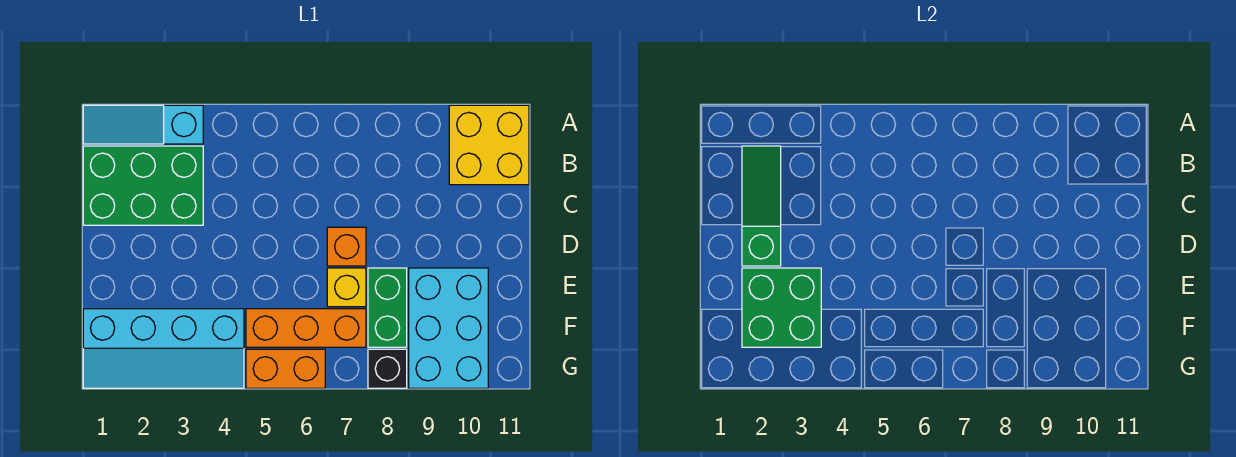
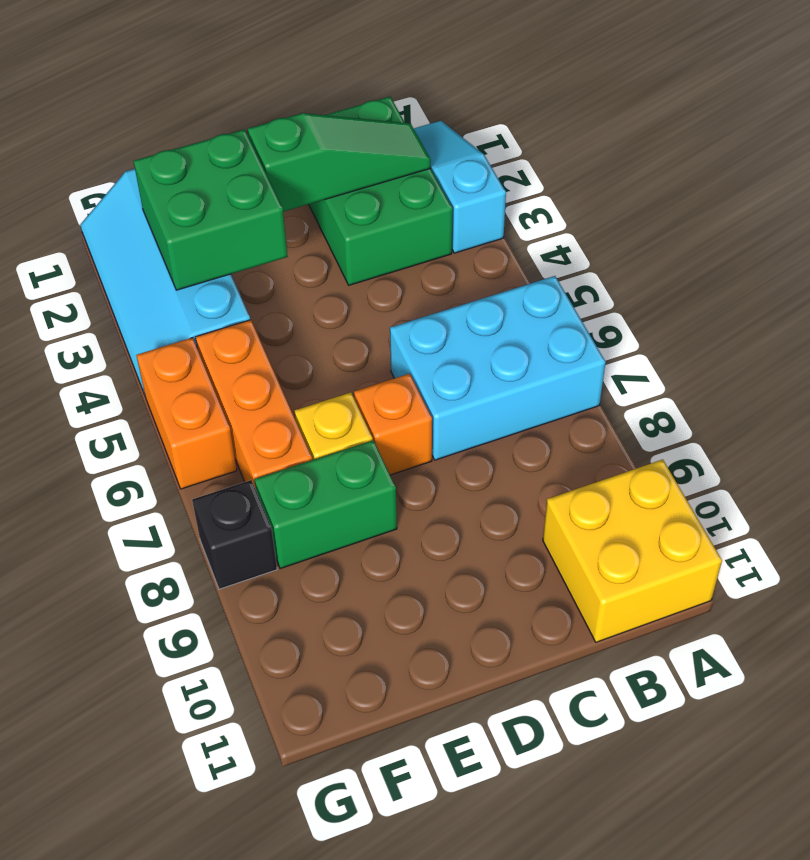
cyan brick E9:G10 level 1 -> cyan brick A6:C7 level 1

